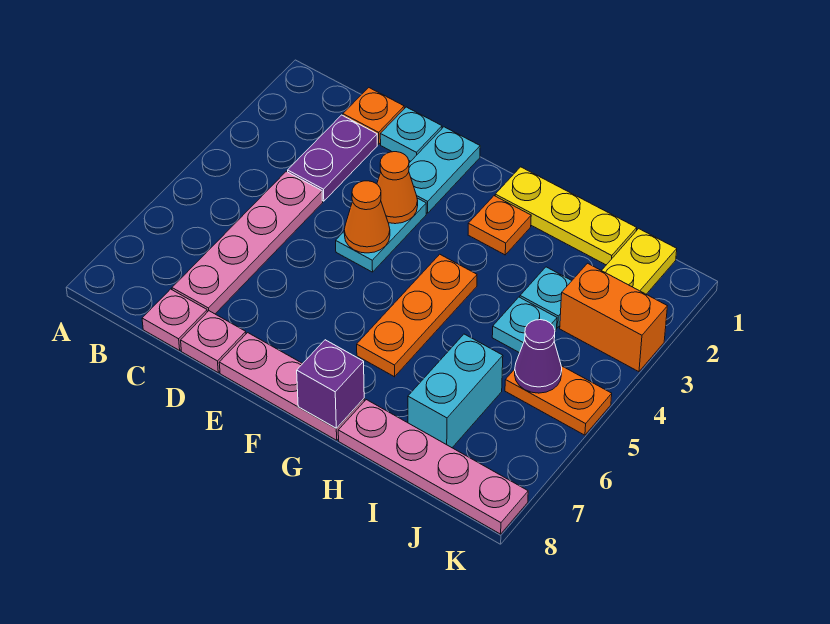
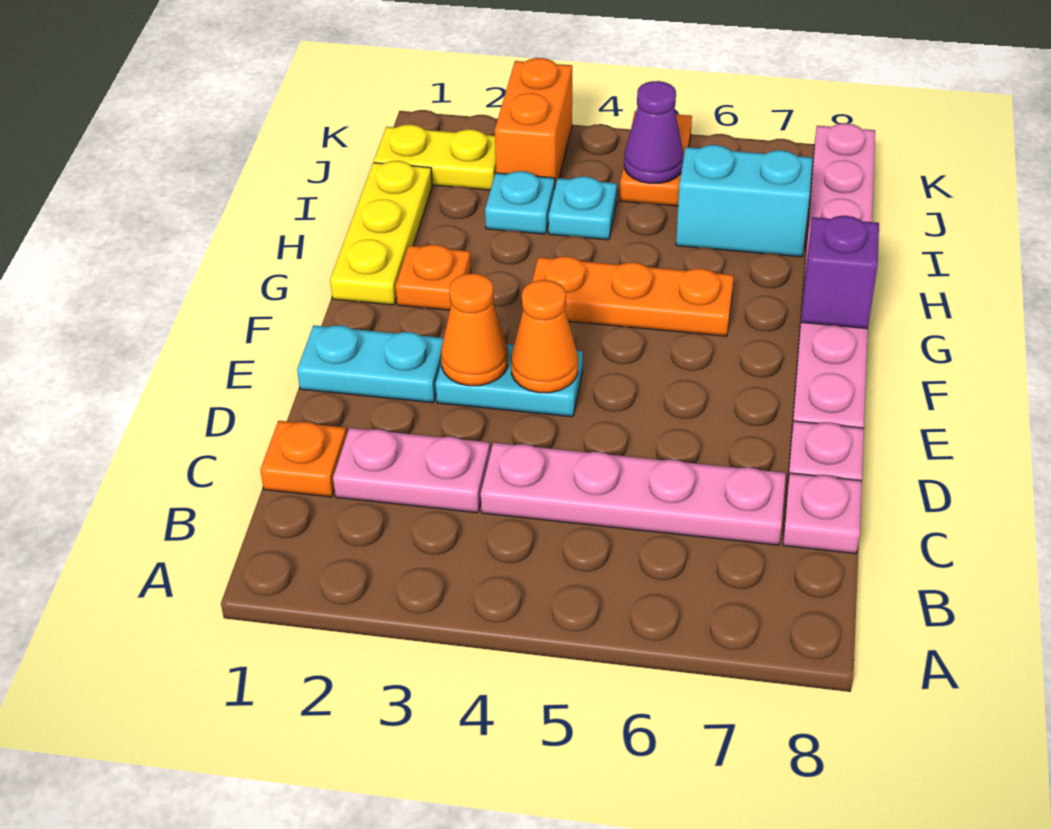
purple plate C2:C3 level 1 -> pink plate C2:C3 level 1
cyan plate D1 level 1 -> none

